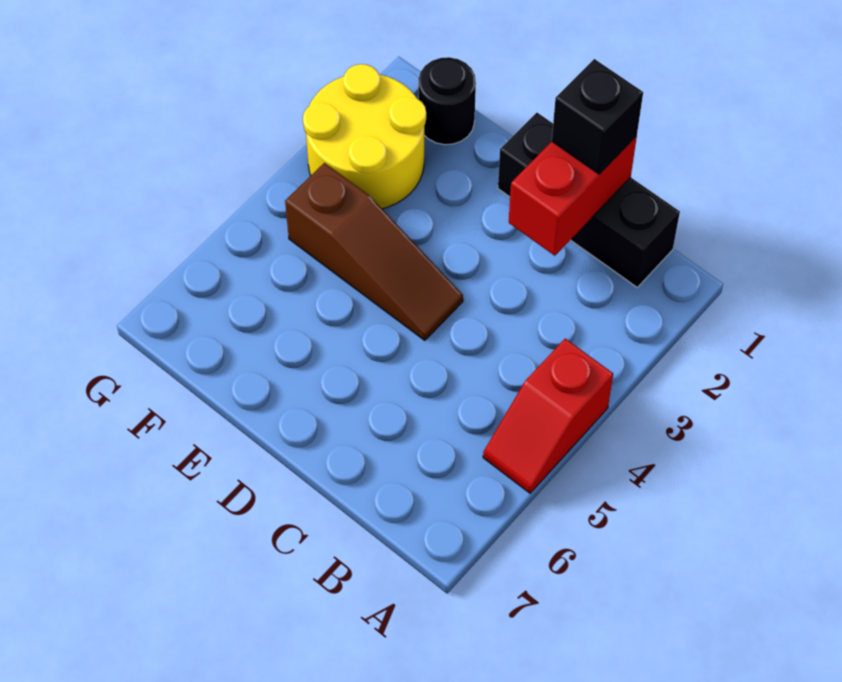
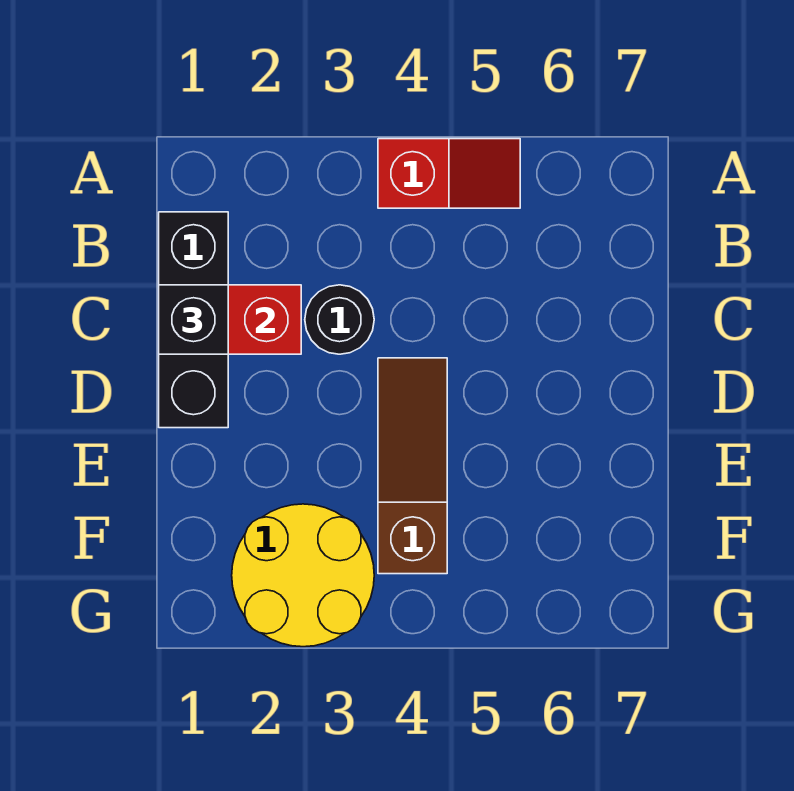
black round brick F1 level 1 -> black round brick C3 level 1

